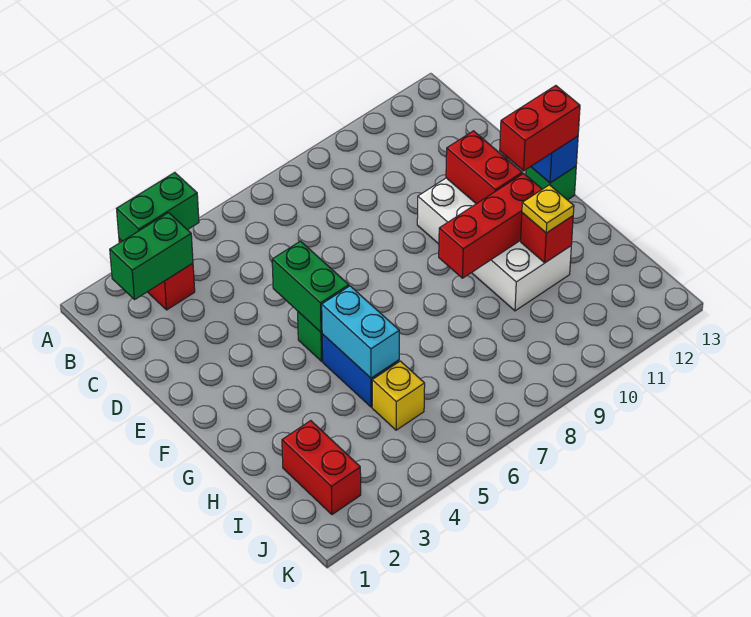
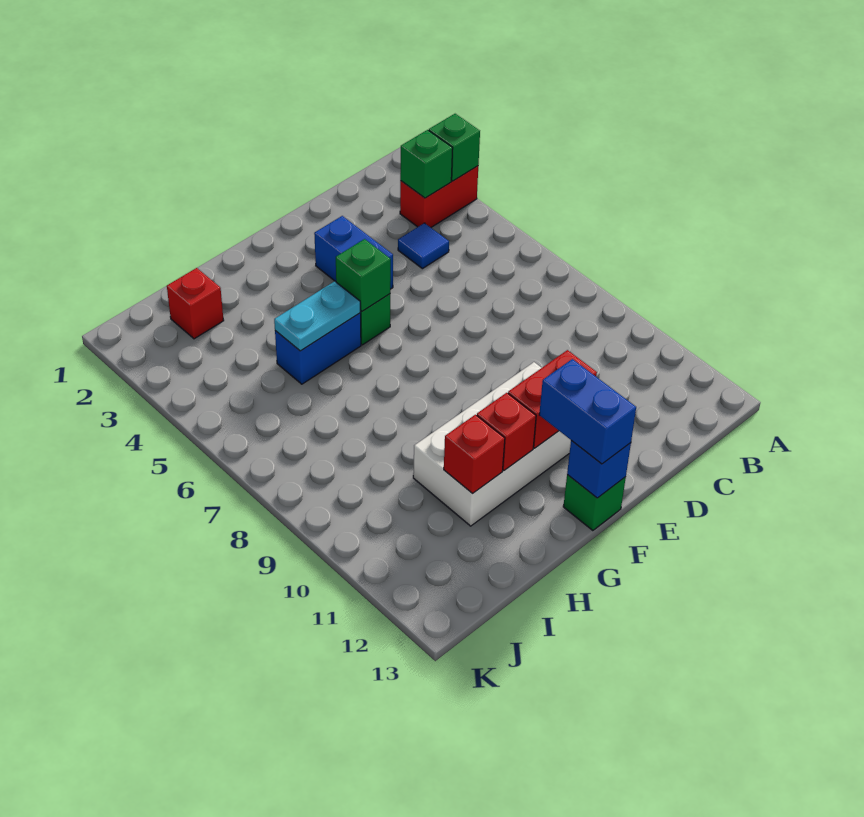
green brick A3:A4 level 2 -> green brick A3 level 2
green brick B2:B3 level 2 -> green brick B3 level 2
none -> blue tile C4 level 1
none -> blue brick E3:E4 level 1
green brick E5:F5 level 2 -> green brick F5 level 2
red brick F12:F13 level 3 -> blue brick F12:F13 level 3
cyan brick G5:H5 level 2 -> cyan plate G5:H5 level 2
red brick G9:G11 level 2 -> red brick G11 level 2
yellow plate H11 level 3 -> none
red brick I2:J2 level 1 -> red brick I2 level 1
yellow brick I5 level 1 -> none

